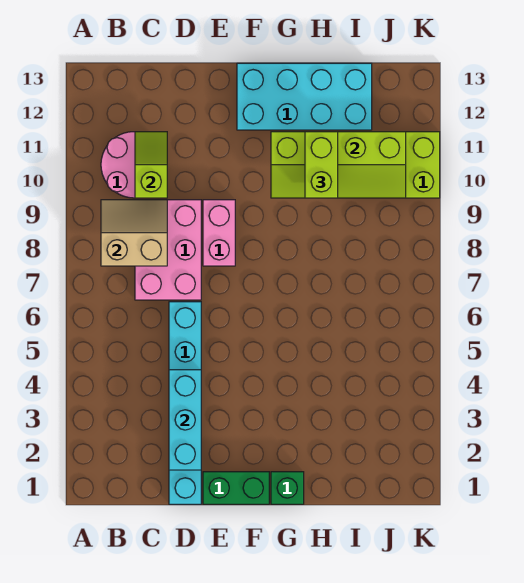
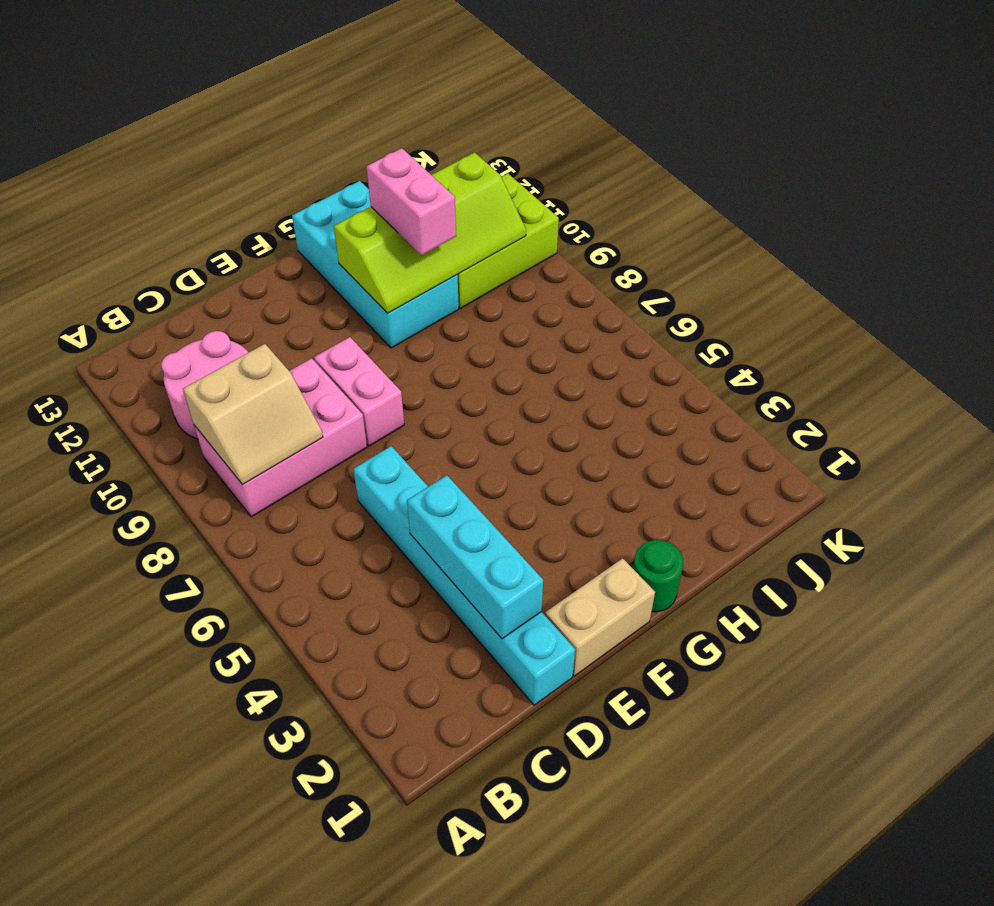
tan slope B8:C9 level 2 top 8 -> tan slope B8:C9 level 2 top 9
pink brick C7:D9 level 1 -> pink brick B8:D9 level 1
lime slope C10:C11 level 2 top 10 -> none
green brick E1:F1 level 1 -> tan brick E1:F1 level 1
cyan brick F12:I13 level 1 -> cyan brick G10:H13 level 1
green brick G1 level 1 -> green round brick G1 level 1
lime brick H10:H11 level 3 -> pink brick H10:H11 level 3

